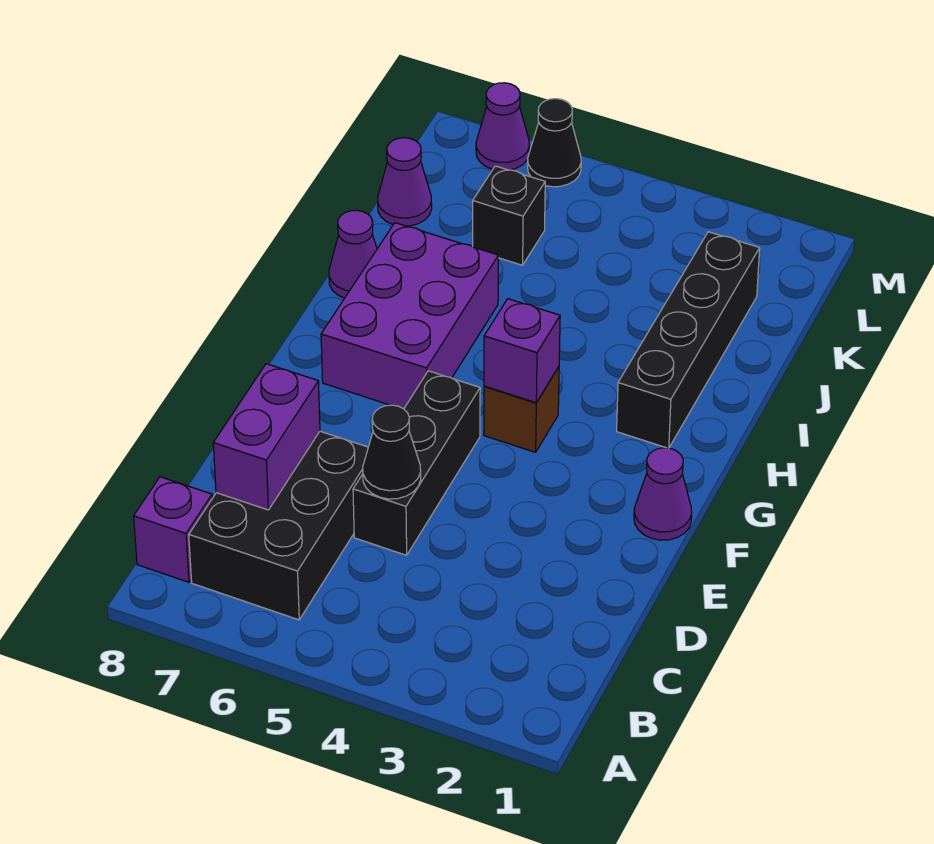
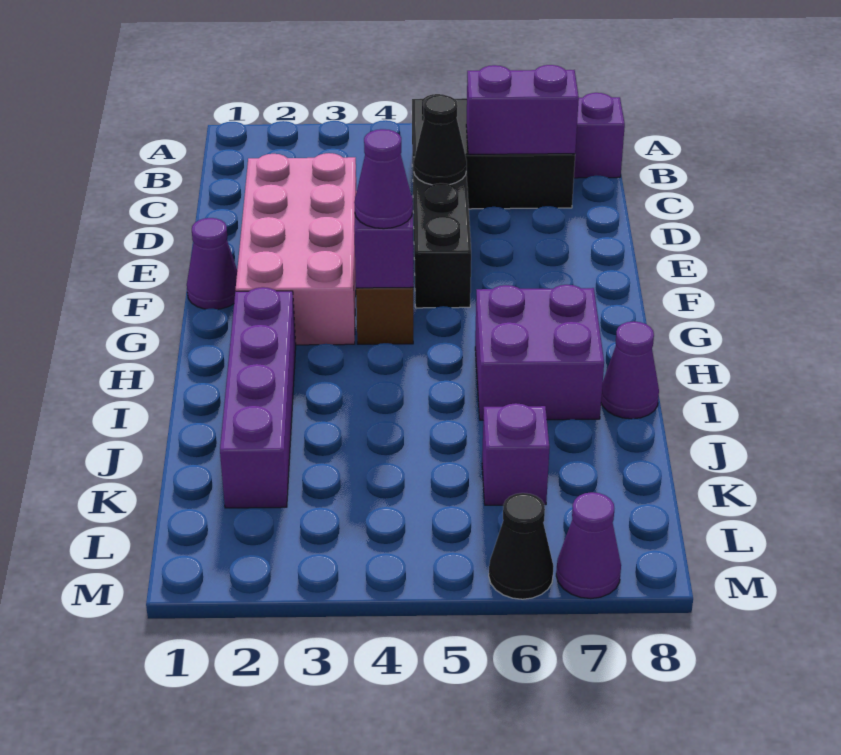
black brick B6:D7 level 1 -> black brick B5:C7 level 1
purple brick C7:D7 level 2 -> purple brick C6:C7 level 2
none -> pink brick D2:G3 level 1
purple brick G6:I7 level 1 -> purple brick H6:I7 level 1
black brick H2:K2 level 1 -> purple brick H2:K2 level 1
black brick K6 level 1 -> purple brick K6 level 1
purple cone K8 level 1 -> purple cone G4 level 3

